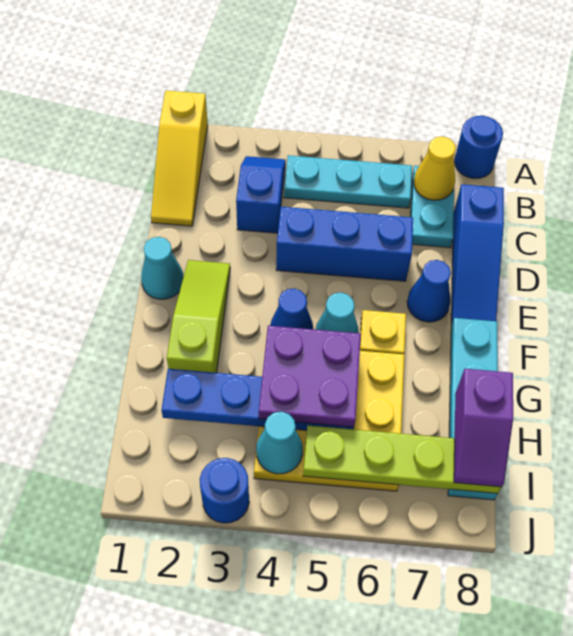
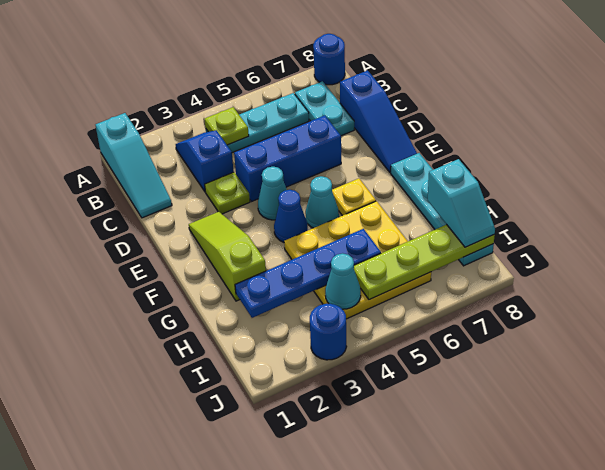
yellow slope A1:C1 level 1 top A -> cyan slope A1:C1 level 1 top A
none -> lime plate B4 level 2
yellow cone B7 level 2 -> none
none -> lime plate D3 level 1
cyan cone E1 level 1 -> cyan cone E4 level 1
blue cone E7 level 1 -> none
purple plate G4:H5 level 3 -> none
purple slope H8:I8 level 3 top H -> cyan slope H8:I8 level 3 top H

